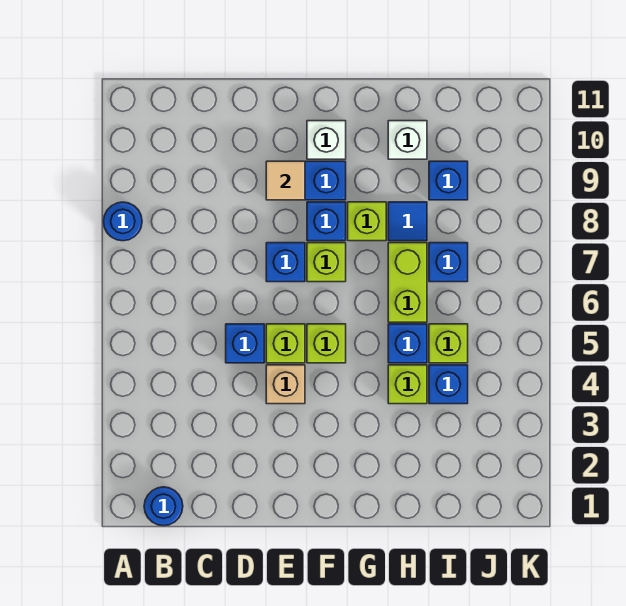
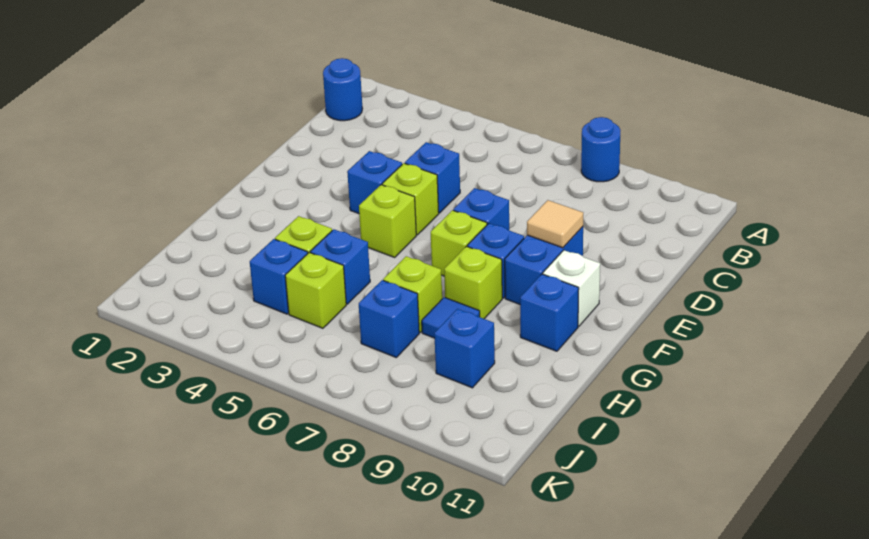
tan brick E4 level 1 -> blue brick E4 level 1
none -> blue brick G10 level 1
lime brick H6:H7 level 1 -> lime brick H7 level 1
white brick H10 level 1 -> none

